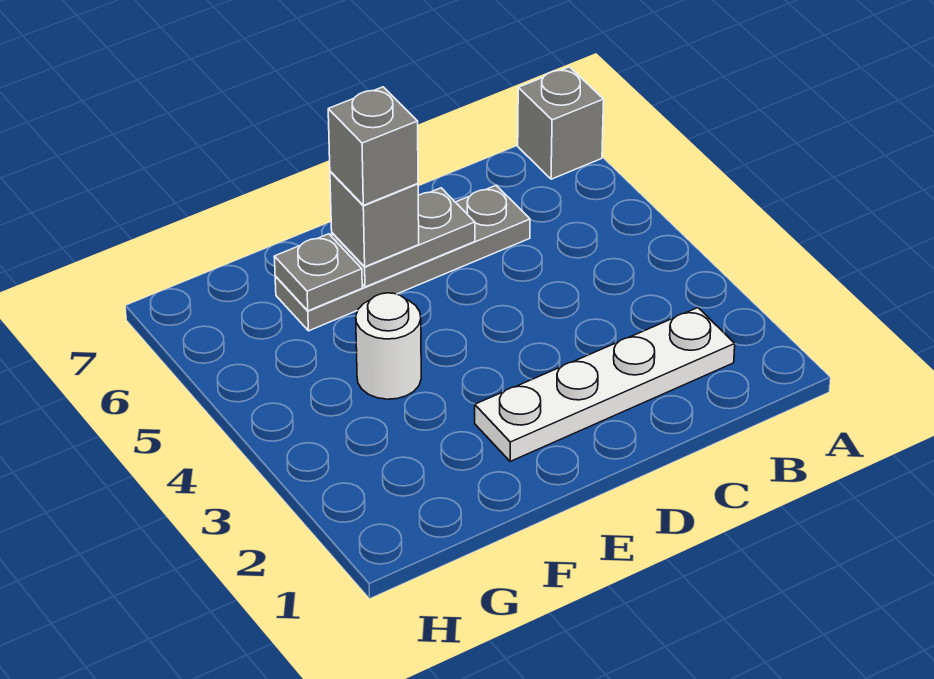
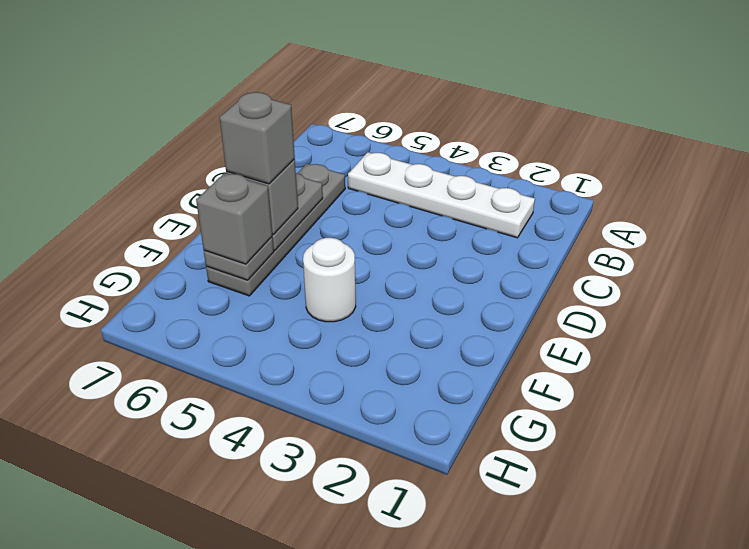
grey brick A7 level 1 -> grey brick F6 level 3
white plate B2:E2 level 1 -> white plate B2:B5 level 1

